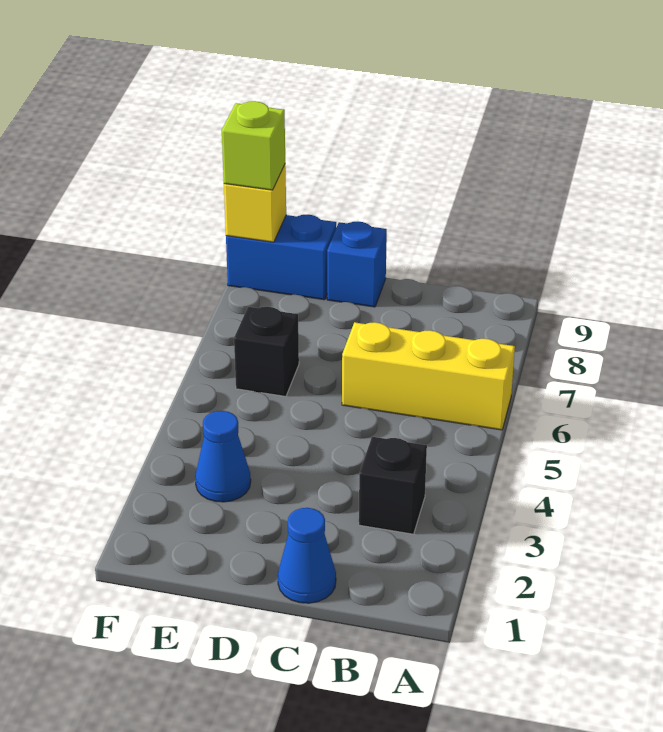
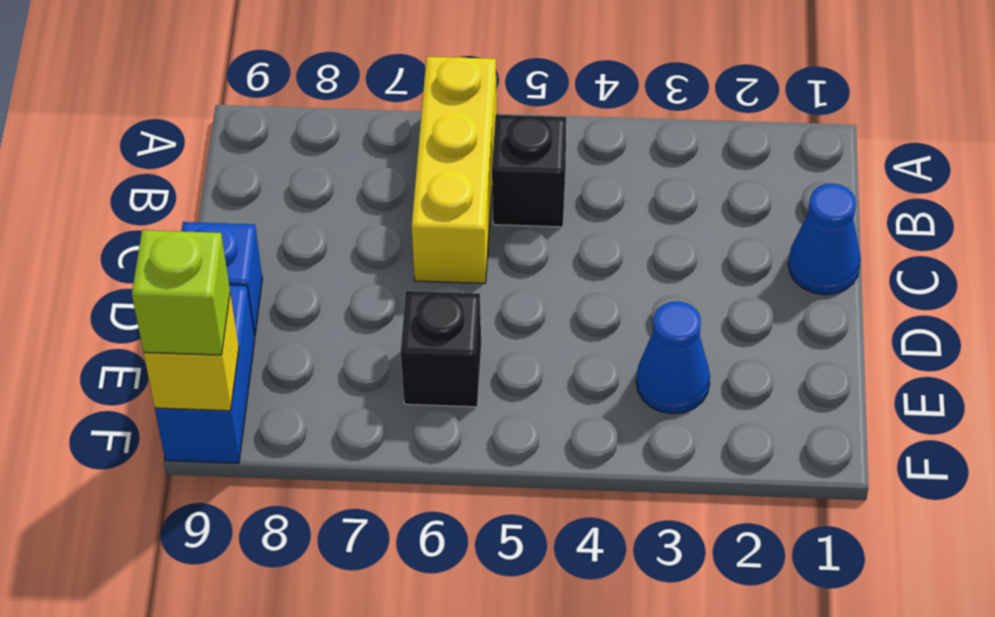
black brick B3 level 1 -> black brick B5 level 1

